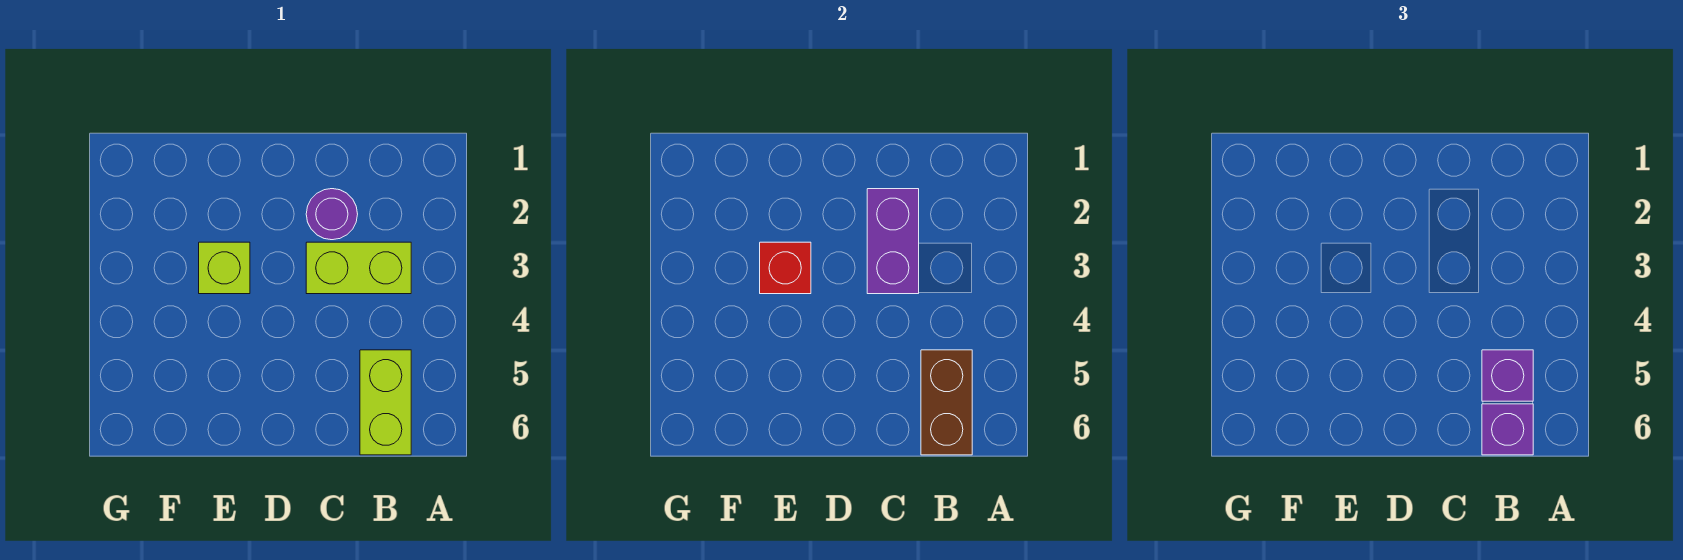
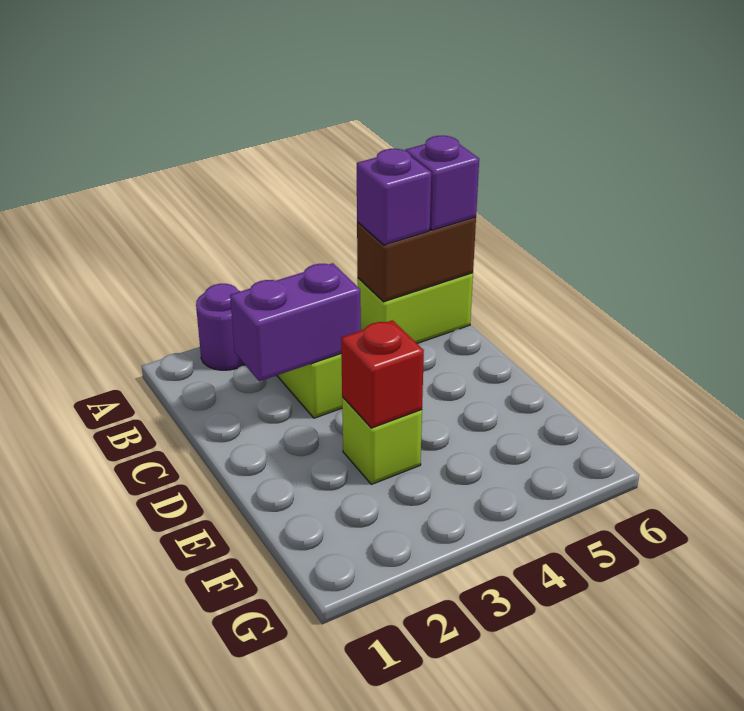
purple round brick C2 level 1 -> purple round brick A2 level 1

